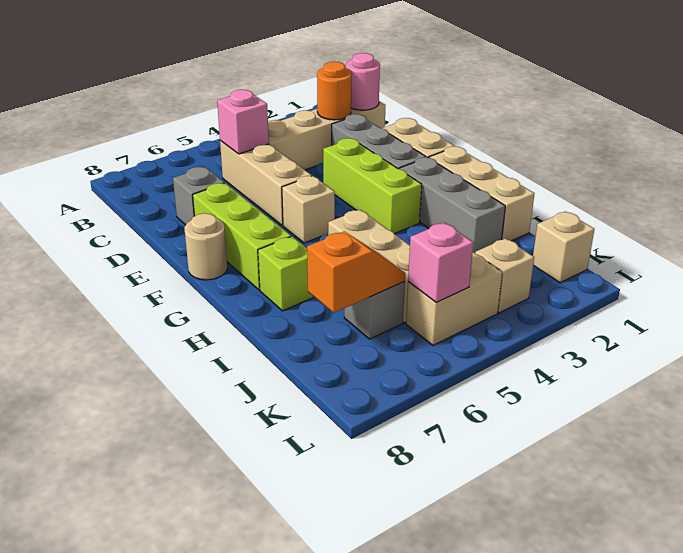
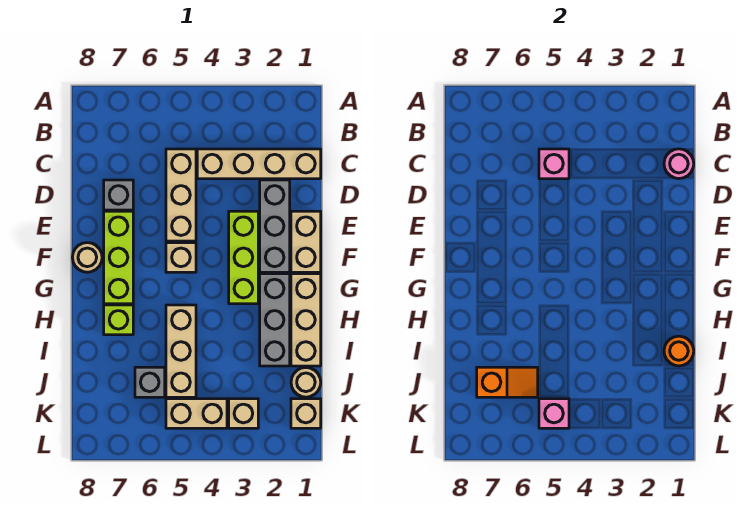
orange round brick C2 level 2 -> orange round brick I1 level 2
none -> tan round brick J1 level 1

